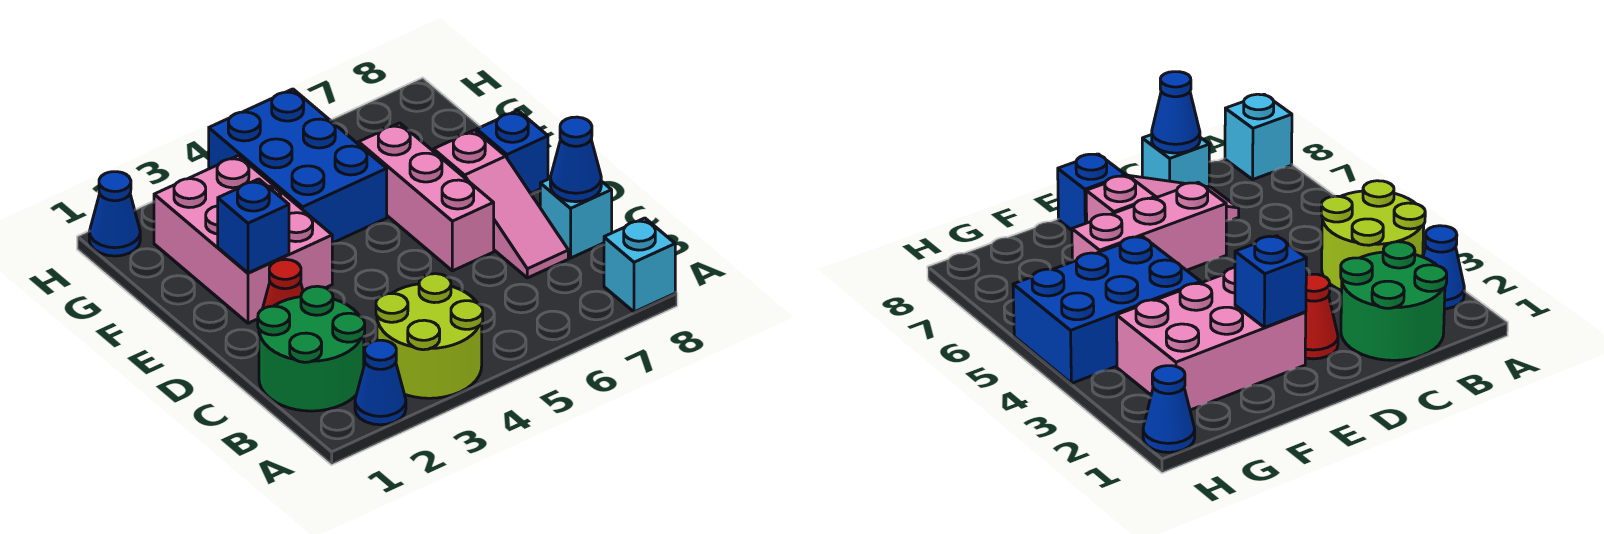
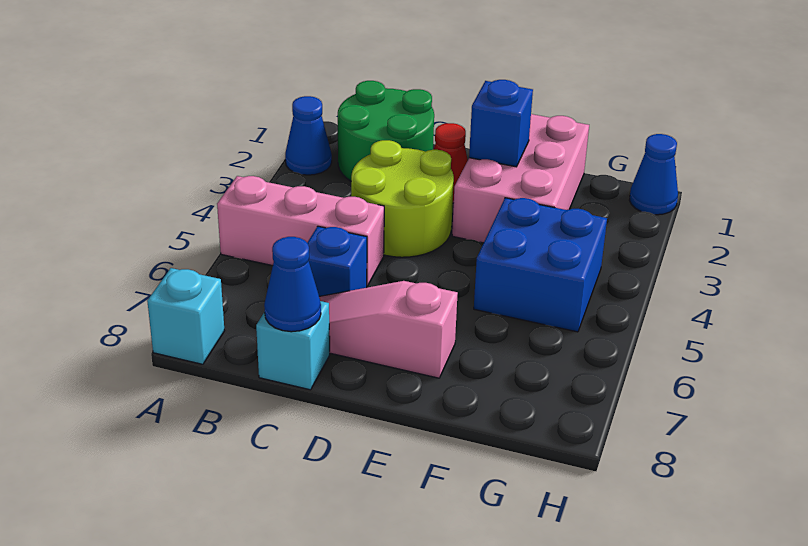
lime round brick A3:B4 level 1 -> lime round brick C3:D4 level 1
pink brick D6:F6 level 1 -> pink brick A5:C5 level 1
pink brick E2:G3 level 1 -> pink brick E1:F3 level 1
blue brick E8 level 1 -> blue brick C6 level 1
blue brick F4:H5 level 1 -> blue brick F4:G5 level 1

